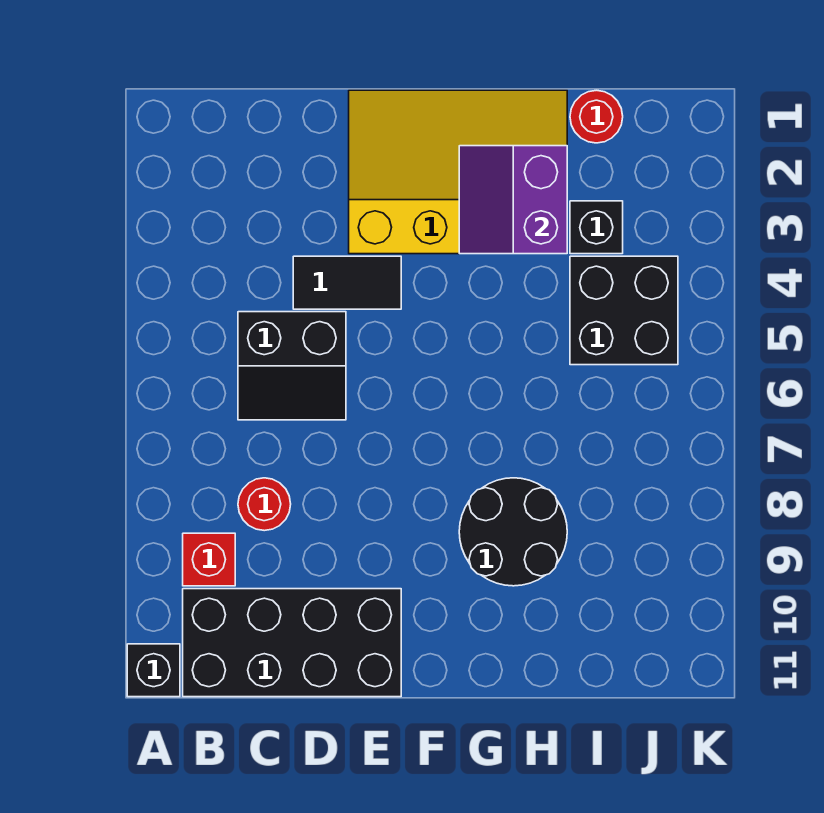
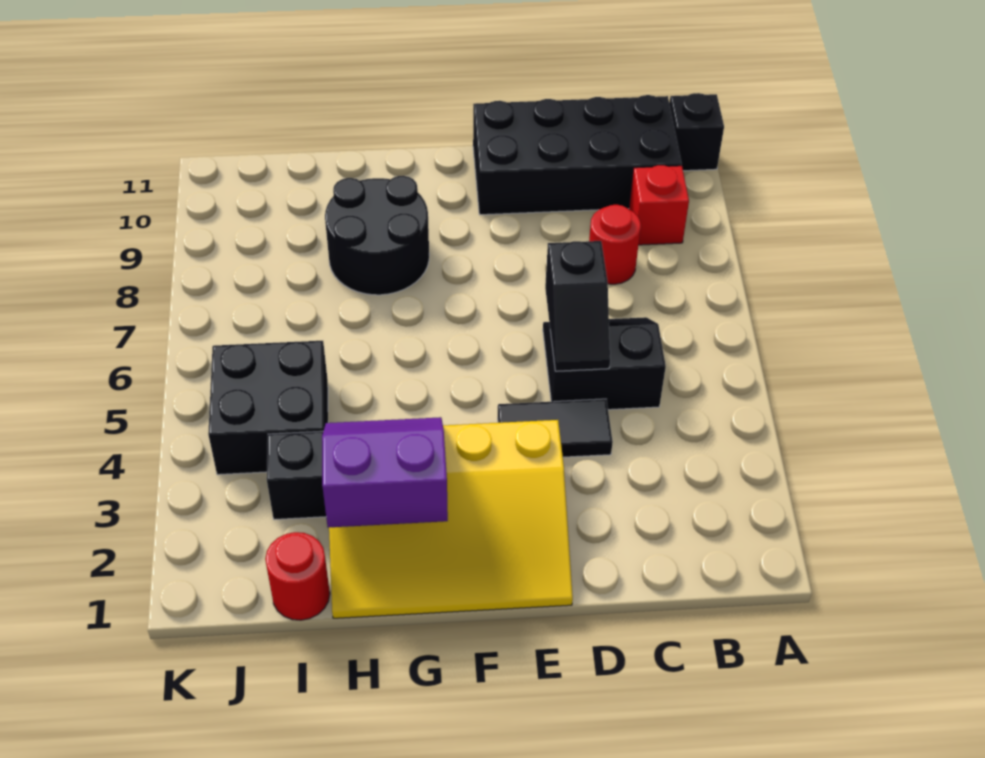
none -> black slope D5:D6 level 2 top 6
purple slope G2:H3 level 2 top H -> purple slope G2:H3 level 2 top 2

